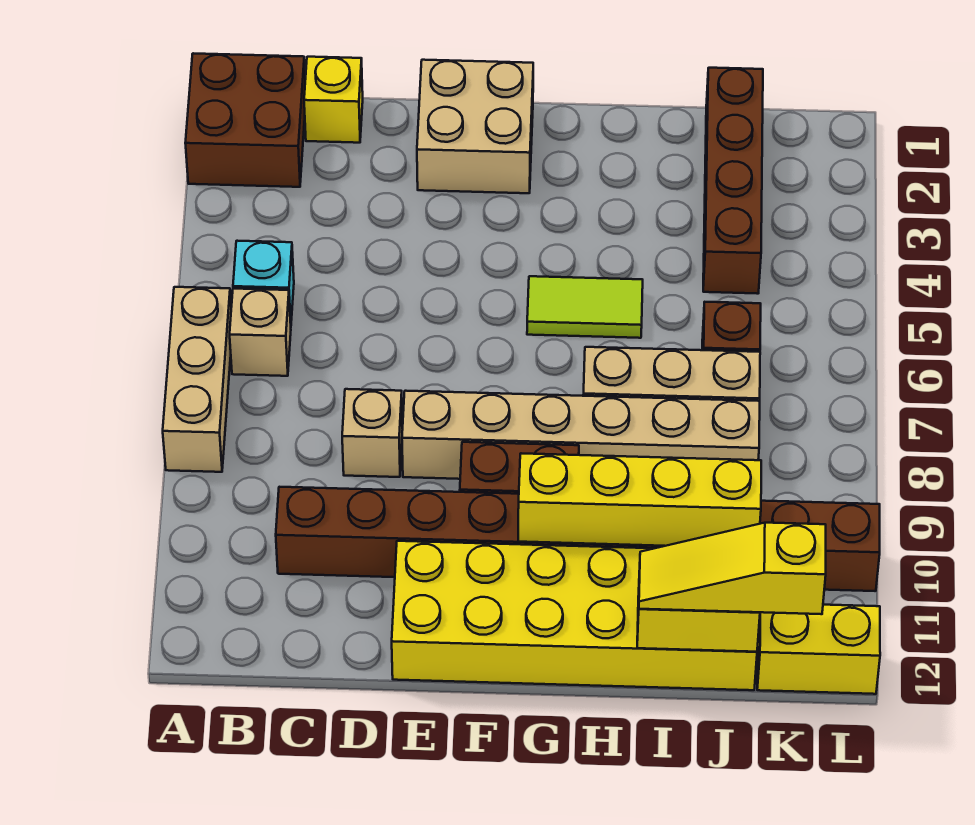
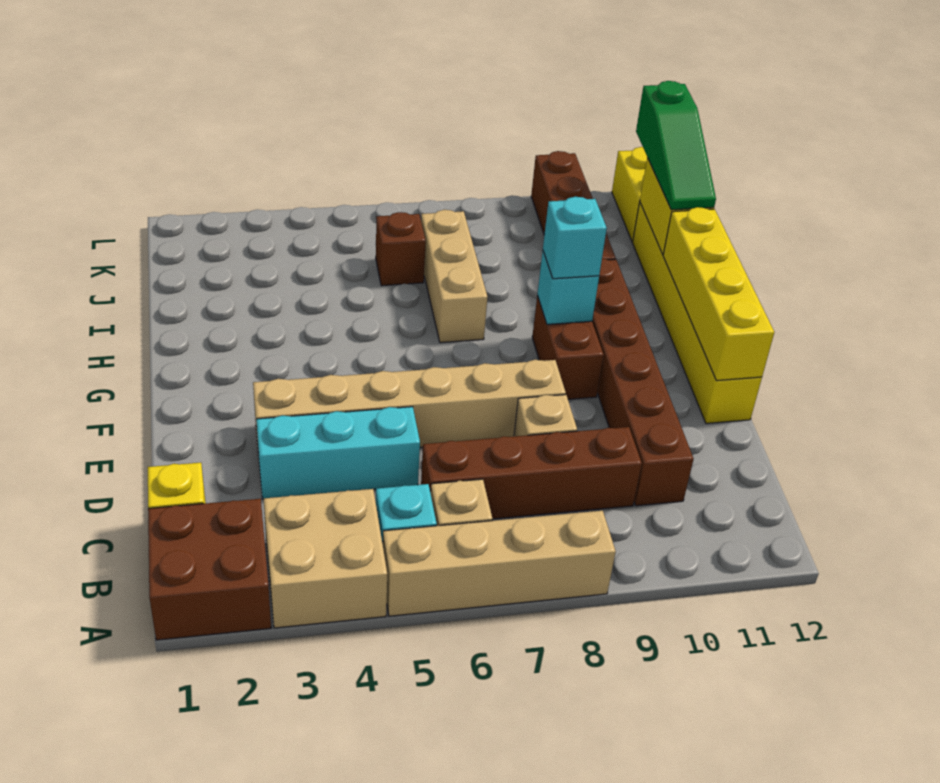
tan brick A6:A8 level 1 -> tan brick A5:A8 level 1
none -> cyan brick D3:D5 level 1
tan brick E1:F2 level 1 -> tan brick A3:B4 level 1
tan brick E8:J8 level 1 -> tan brick E3:E8 level 1
yellow brick E11:J12 level 1 -> yellow brick E12:J12 level 1
lime tile G5:H5 level 1 -> none
none -> cyan brick G9 level 2
none -> cyan brick G9 level 3
yellow brick G10:J10 level 2 -> yellow brick E12:H12 level 2
yellow slope I12:K12 level 3 top K -> green slope I12:K12 level 3 top K
brown brick J1:J4 level 1 -> brown brick C6:C9 level 1

